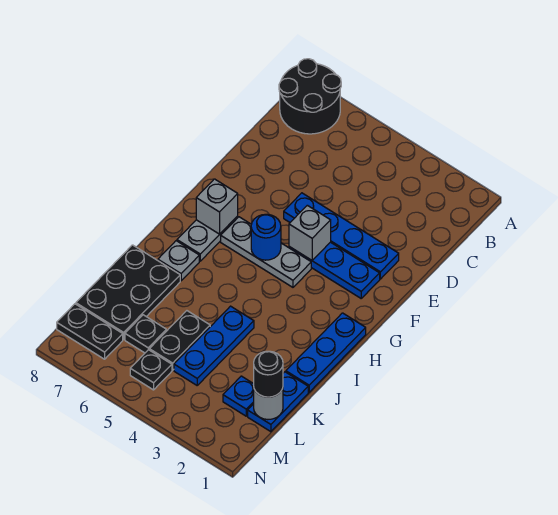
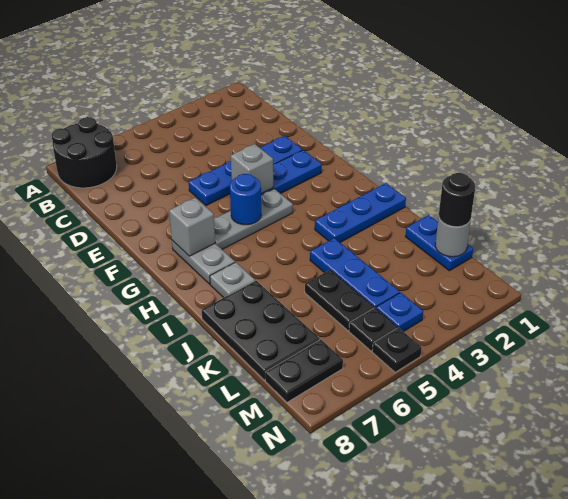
blue plate H1:J1 level 1 -> blue plate I1:I3 level 1
blue plate L2 level 1 -> blue plate M4 level 1
black plate L6 level 1 -> black plate N5 level 1

